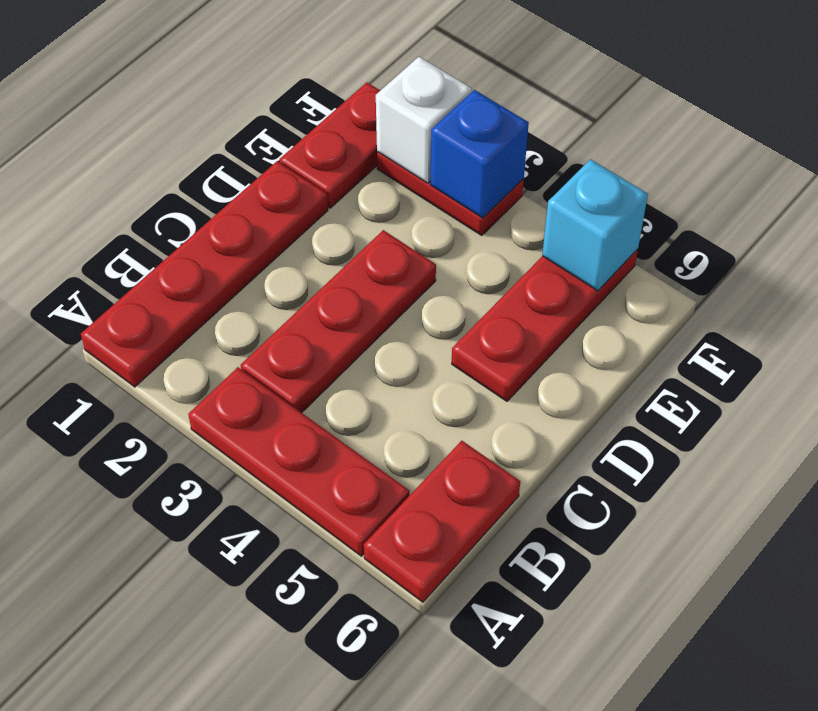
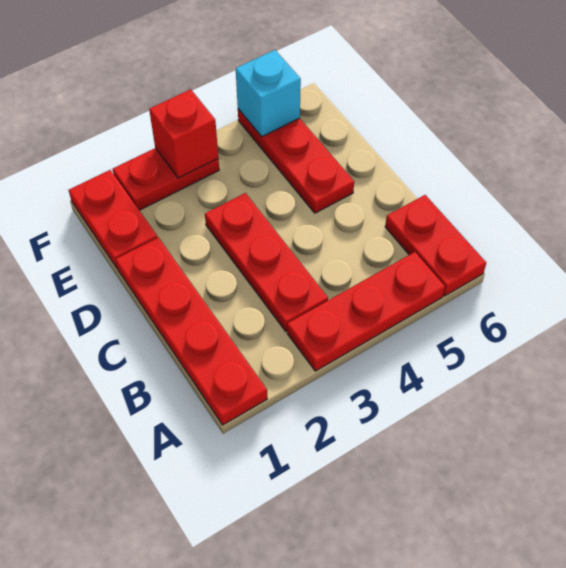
white brick F2 level 2 -> none
blue brick F3 level 2 -> red brick F3 level 2

